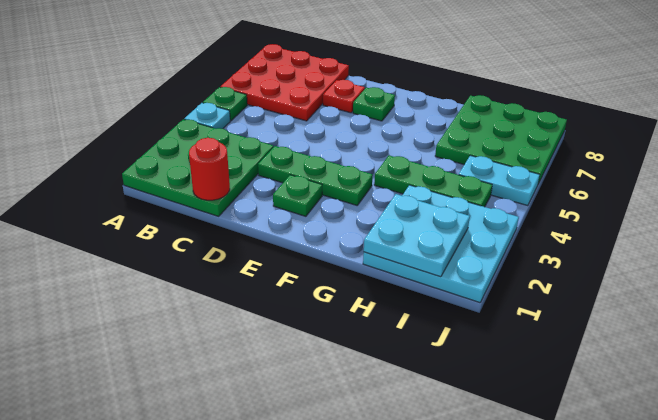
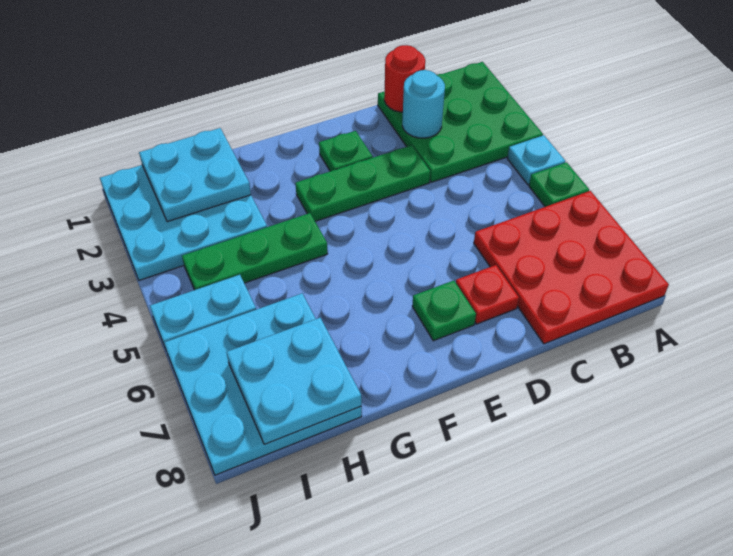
none -> cyan round brick C2 level 2
green plate H6:J8 level 1 -> cyan plate H6:J8 level 1
none -> cyan plate H7:I8 level 2

